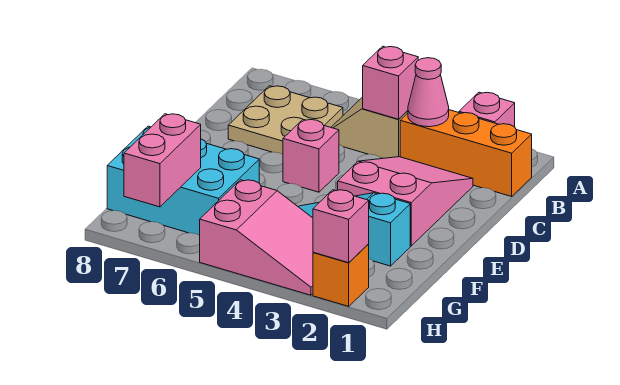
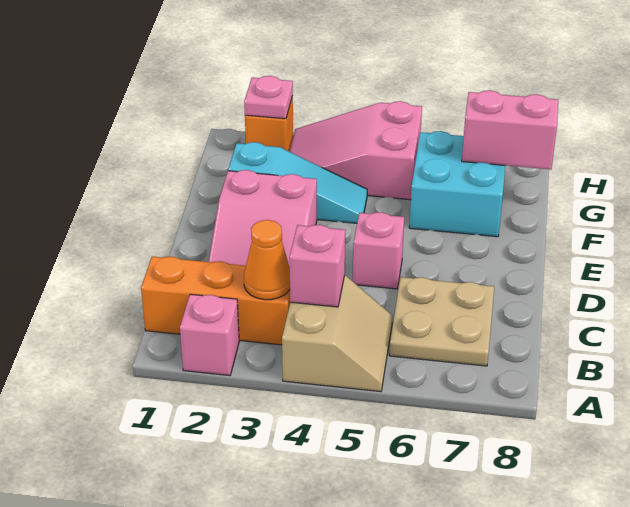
pink cone B3 level 2 -> orange cone B3 level 2
cyan brick F6:G8 level 1 -> cyan brick F6:G7 level 1
pink brick G7:H7 level 2 -> pink brick G7:G8 level 2
pink brick H2 level 2 -> pink plate H2 level 2

